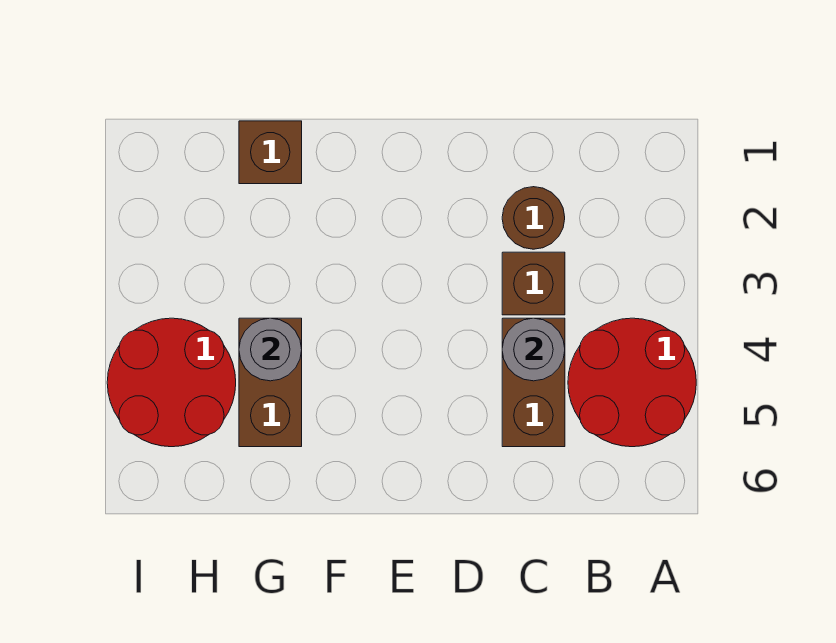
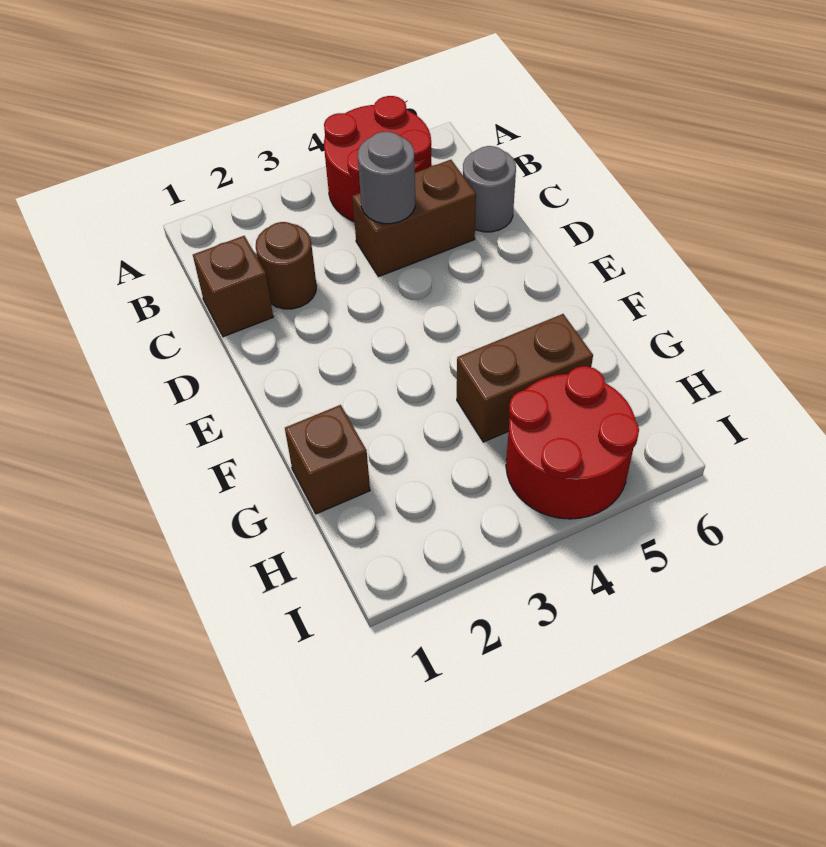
brown brick C3 level 1 -> brown brick C1 level 1
grey round brick G4 level 2 -> grey round brick C6 level 1

